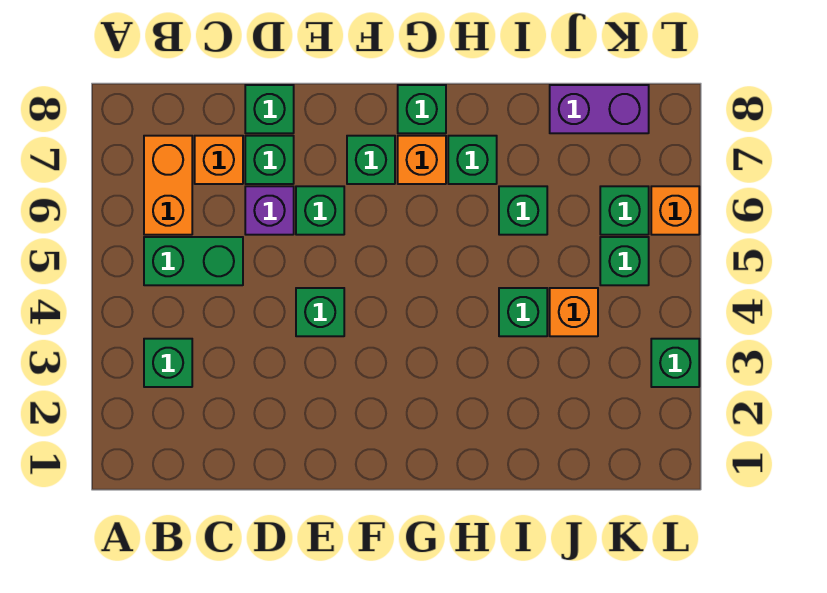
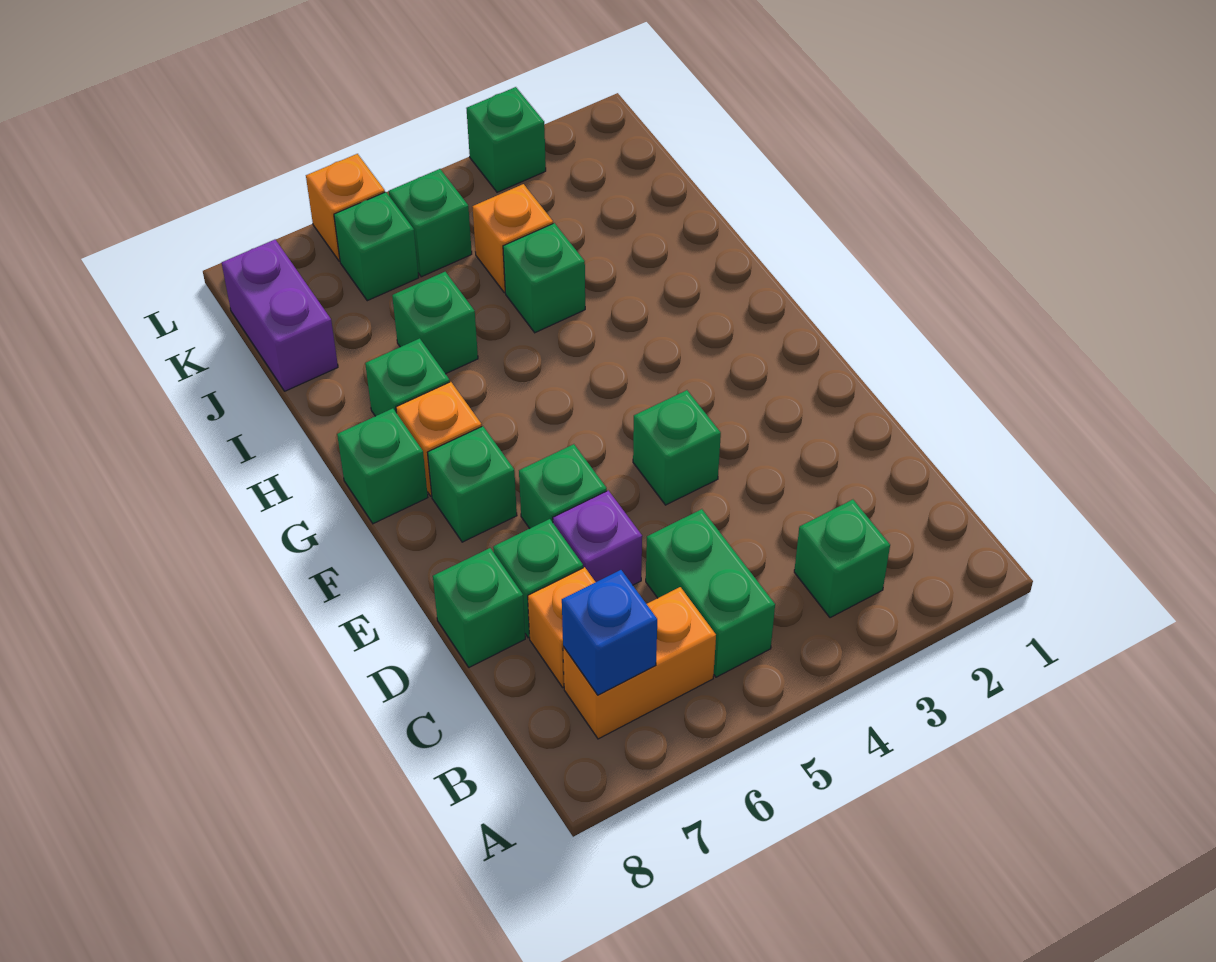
none -> blue brick B7 level 2

